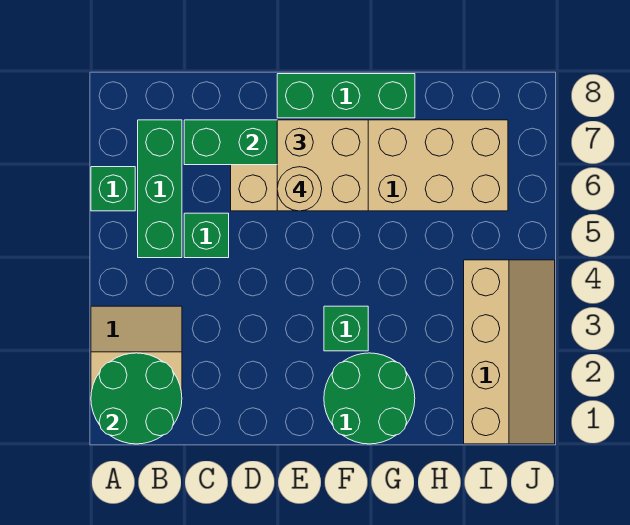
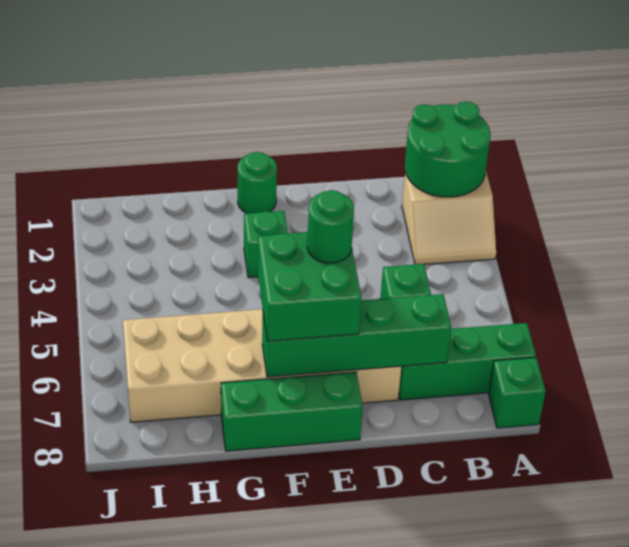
green brick A6 level 1 -> green brick A8 level 1
green brick B5:B7 level 1 -> green brick A7:C7 level 1
tan brick E6:F7 level 3 -> green brick E6:F7 level 3
tan round brick E6 level 4 -> green round brick E6 level 4
green round brick F1:G2 level 1 -> green round brick F1 level 1
tan slope I1:J4 level 1 top I -> none

